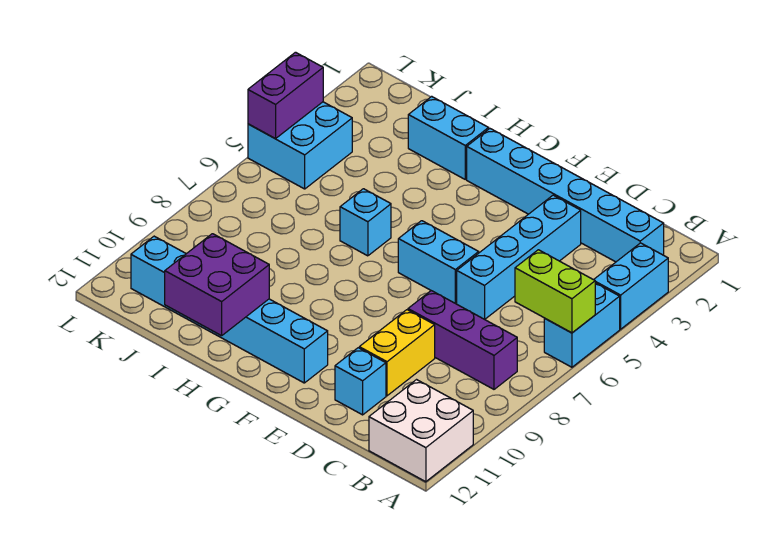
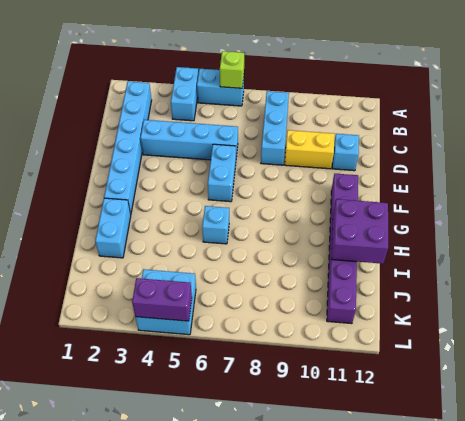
cyan brick A3:A4 level 1 -> cyan brick A4:B4 level 1
lime brick A6:B6 level 2 -> lime brick A6 level 2
white brick A11:B12 level 1 -> none
purple brick B8:D8 level 1 -> cyan brick B8:D8 level 1
cyan brick F11:K11 level 1 -> purple brick F11:K11 level 1

